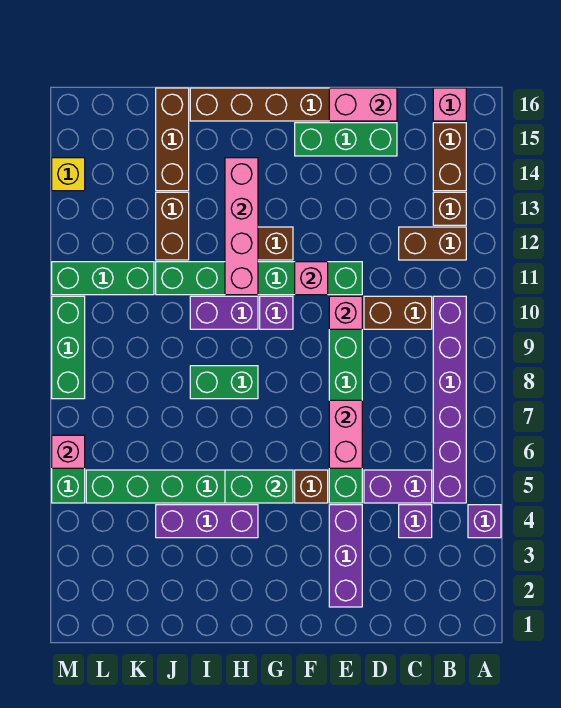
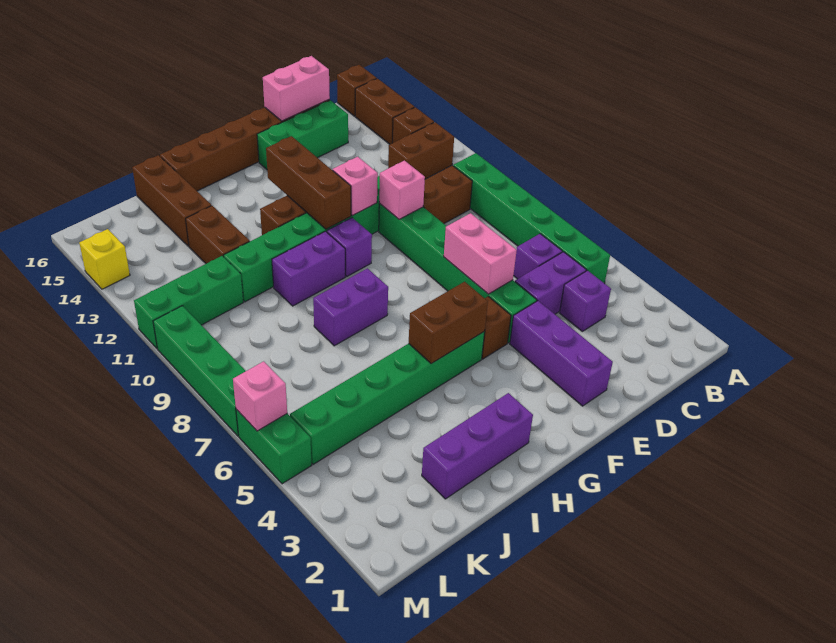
purple brick A4 level 1 -> purple brick C6 level 1
purple brick B5:B10 level 1 -> green brick B5:B10 level 1
pink brick B16 level 1 -> brown brick B16 level 1
green brick G5:H5 level 2 -> brown brick G5:H5 level 2
none -> brown brick G11:G13 level 2
purple brick H4:J4 level 1 -> purple brick H2:J2 level 1
green brick H8:I8 level 1 -> purple brick H8:I8 level 1
pink brick H11:H14 level 2 -> none
green brick M8:M10 level 1 -> green brick M7:M10 level 1

